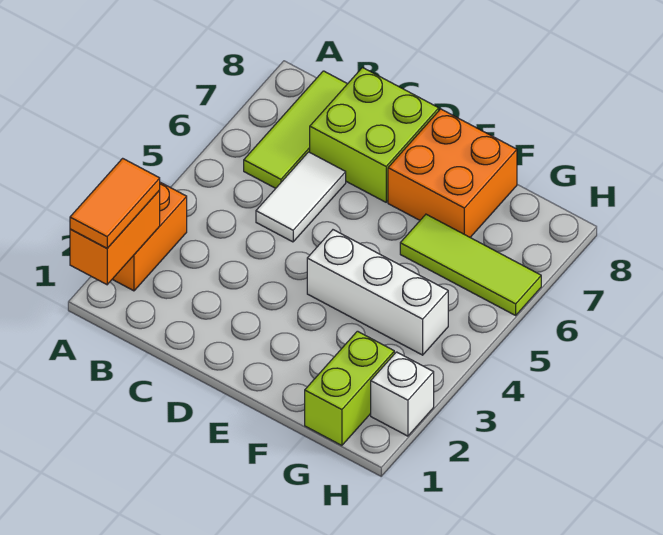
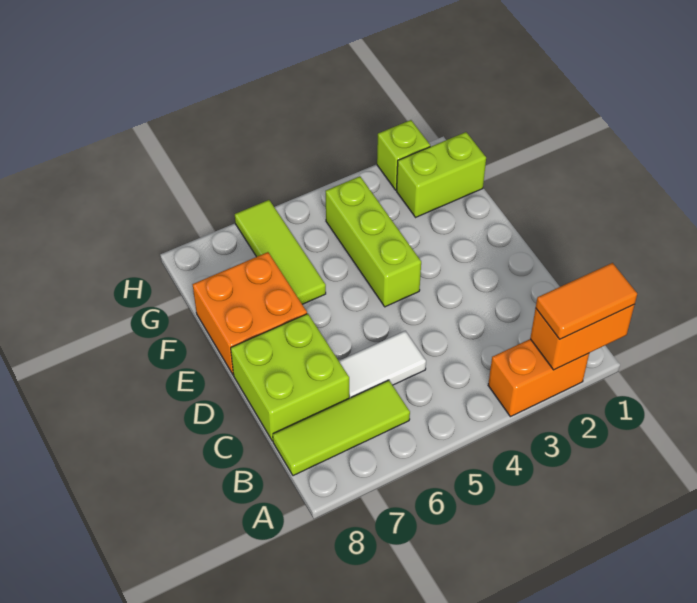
white brick E4:G4 level 1 -> lime brick E4:G4 level 1
white brick H2 level 1 -> lime brick H2 level 1

